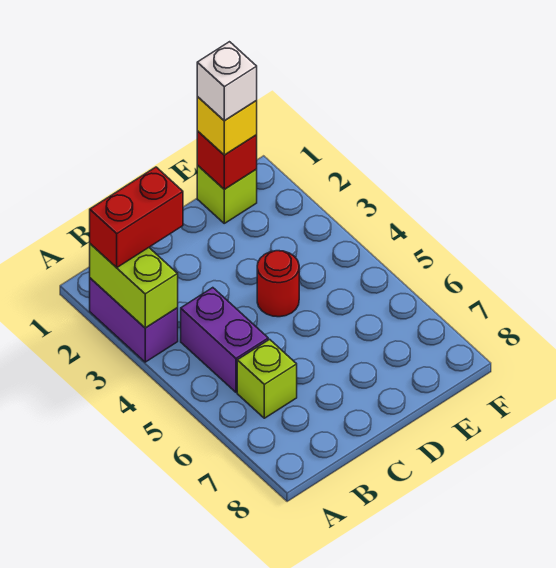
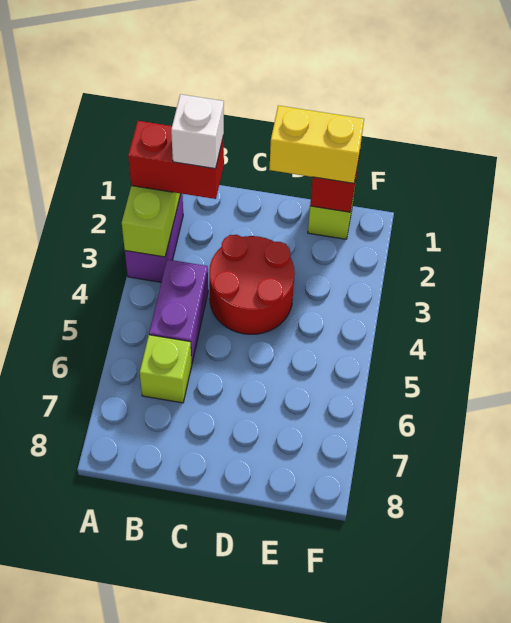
red round brick D4 level 1 -> red round brick C3:D4 level 1
yellow brick E1 level 3 -> yellow brick D1:E1 level 3
white brick E1 level 4 -> white brick B2 level 4

